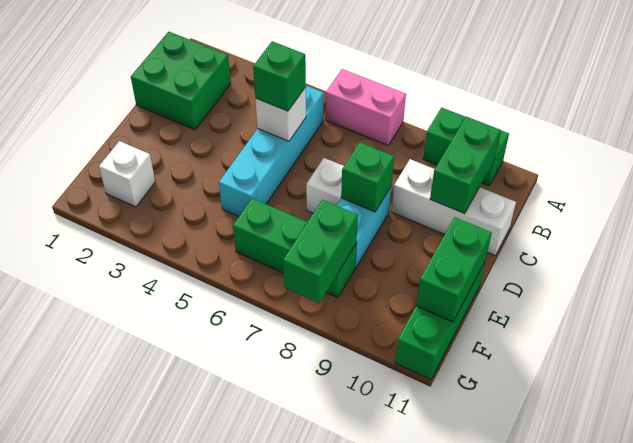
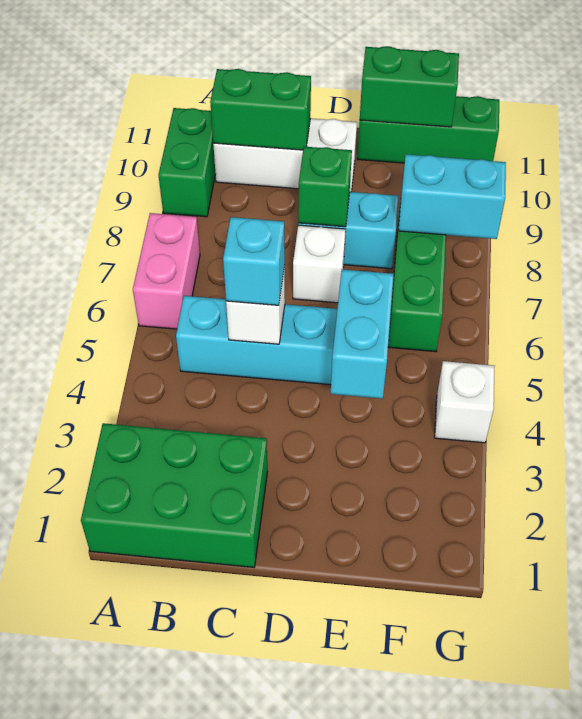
green brick B1:C2 level 1 -> green brick A1:C2 level 1
green brick C5 level 3 -> cyan brick C5 level 3
white brick C9:C11 level 1 -> white brick B10:D10 level 1
none -> cyan brick E4:E5 level 2
white brick F2 level 1 -> white brick G4 level 1
green brick F8:G8 level 2 -> cyan brick F8:G8 level 2

